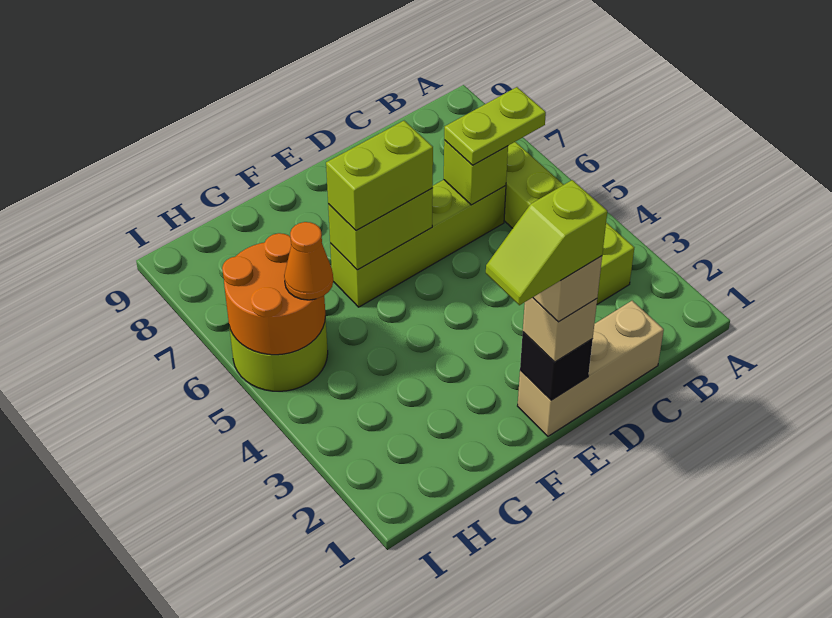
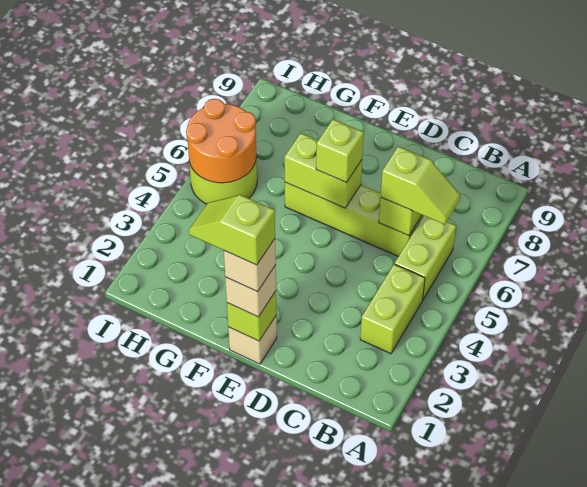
lime plate B6:C6 level 3 -> lime slope B6:C6 level 3 top C
tan brick C1:E1 level 1 -> tan brick E1 level 1
black brick E1 level 2 -> lime brick E1 level 2
lime brick E6:F6 level 3 -> lime brick E6 level 3
orange cone H5 level 3 -> none

